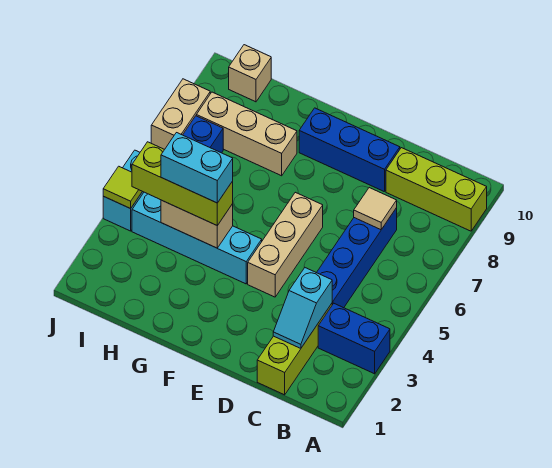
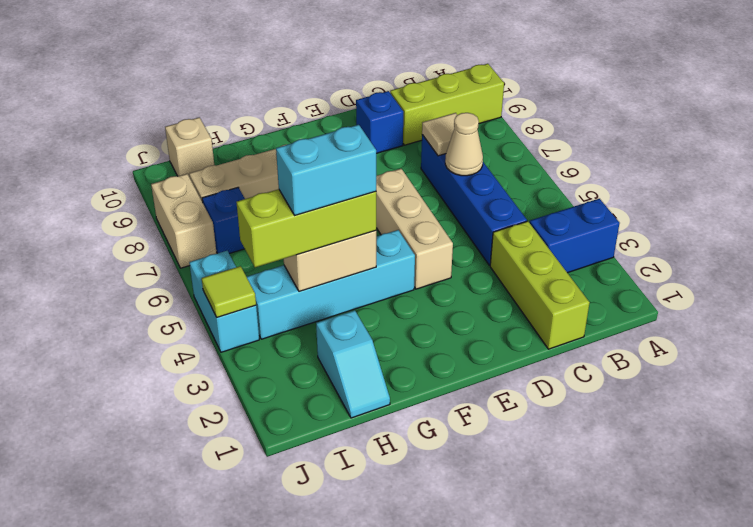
cyan slope C2:C3 level 2 top 3 -> cyan slope H1:H2 level 1 top 2
none -> tan cone C6 level 2
blue brick D9:F9 level 1 -> blue brick D9 level 1

